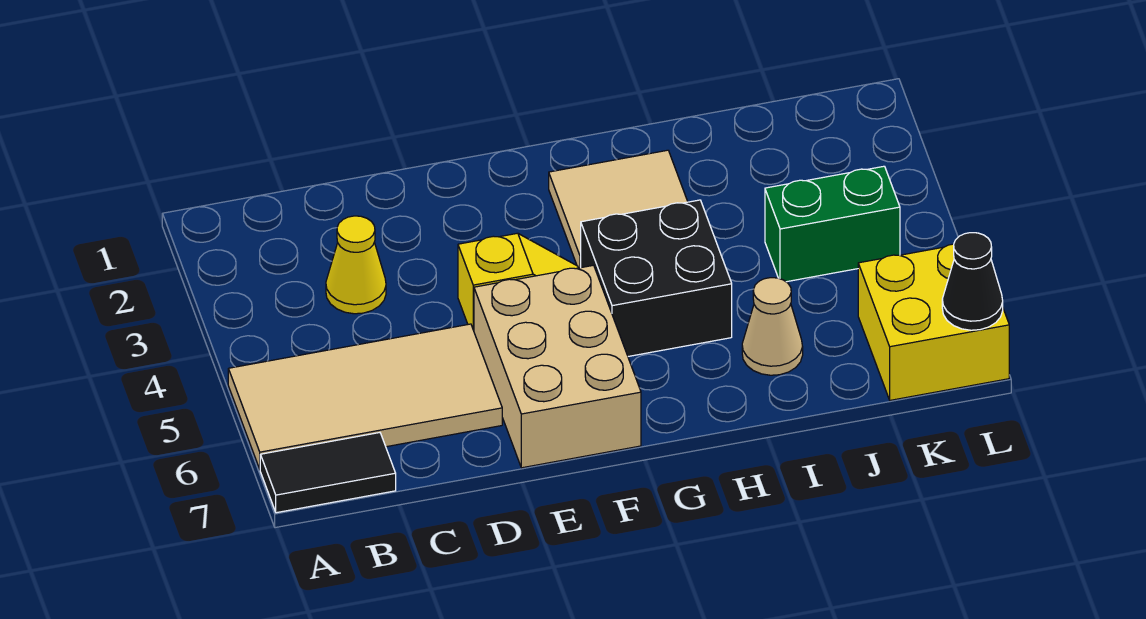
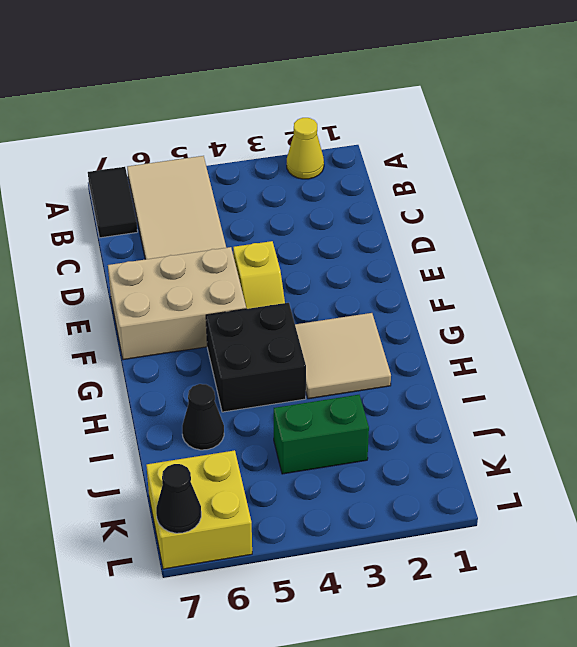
yellow cone C3 level 1 -> yellow cone A2 level 1
tan cone I6 level 1 -> black cone I6 level 1
green brick J4:K4 level 1 -> green brick J3:J4 level 1

